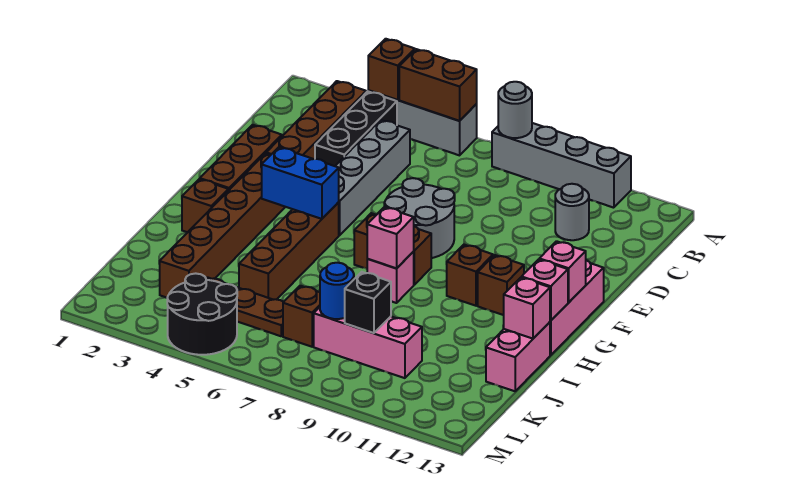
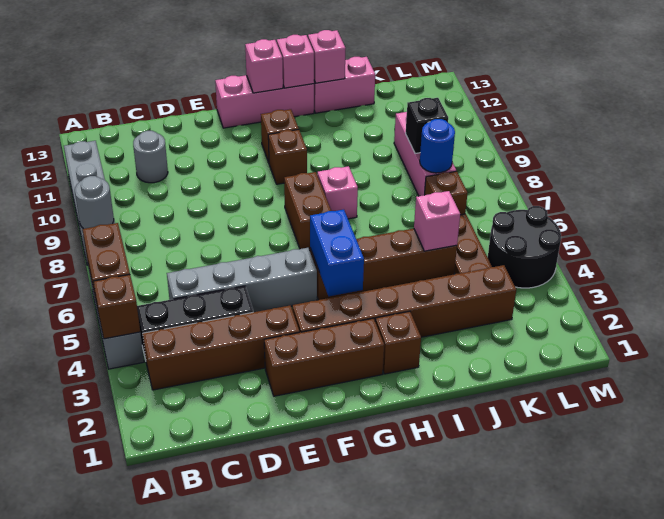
grey round brick E7:F8 level 1 -> none
pink brick H8 level 2 -> pink brick J5 level 2

